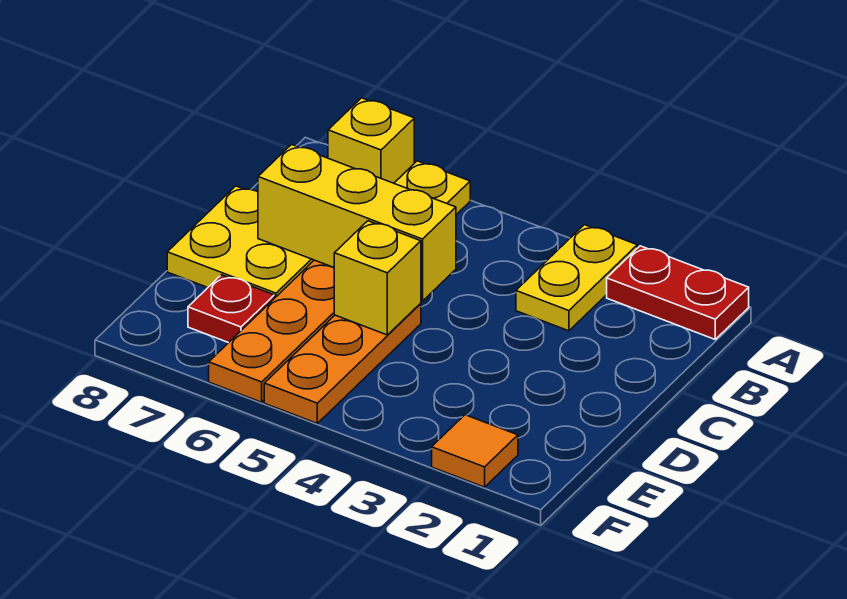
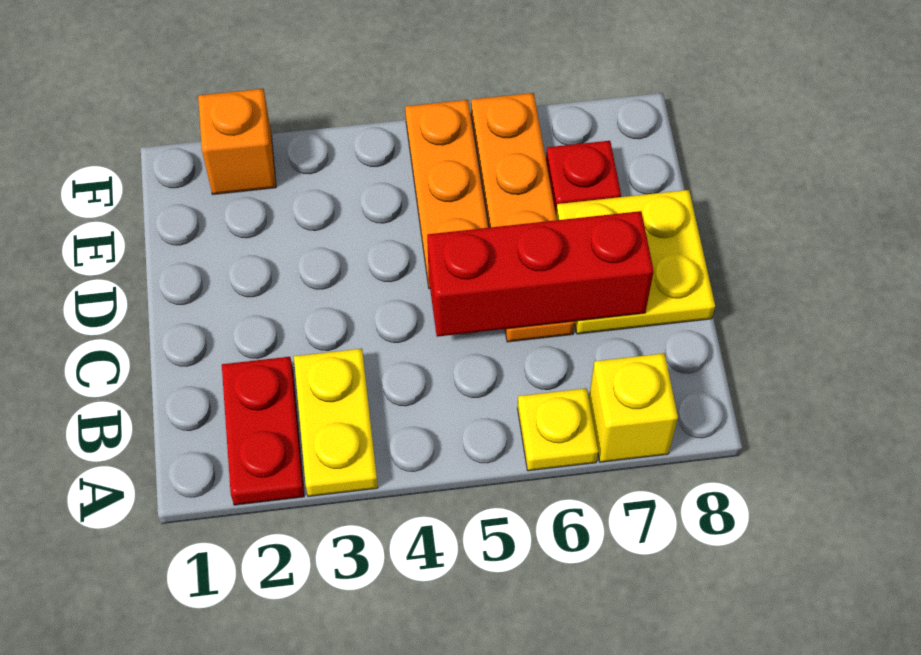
red plate A1:A2 level 1 -> red plate A2:B2 level 1
yellow brick C5:C7 level 2 -> red brick C5:C7 level 2
yellow brick D5 level 2 -> none
orange tile F2 level 1 -> orange brick F2 level 1

